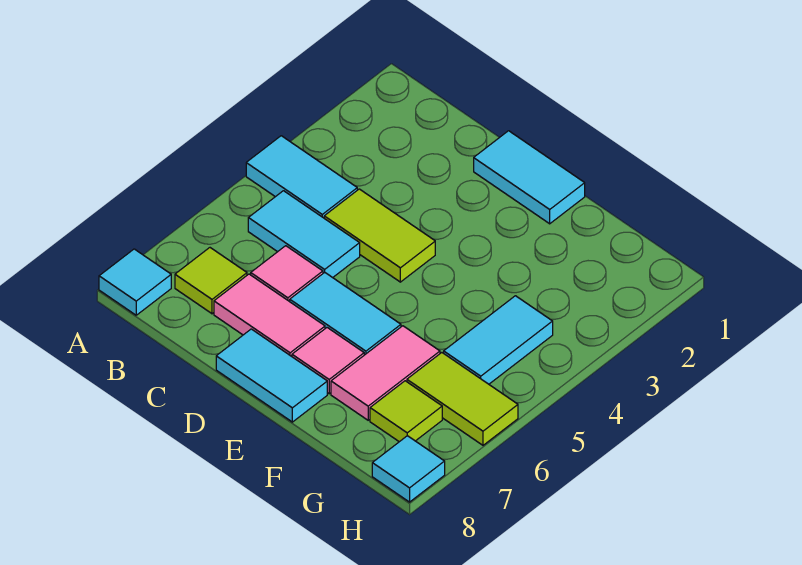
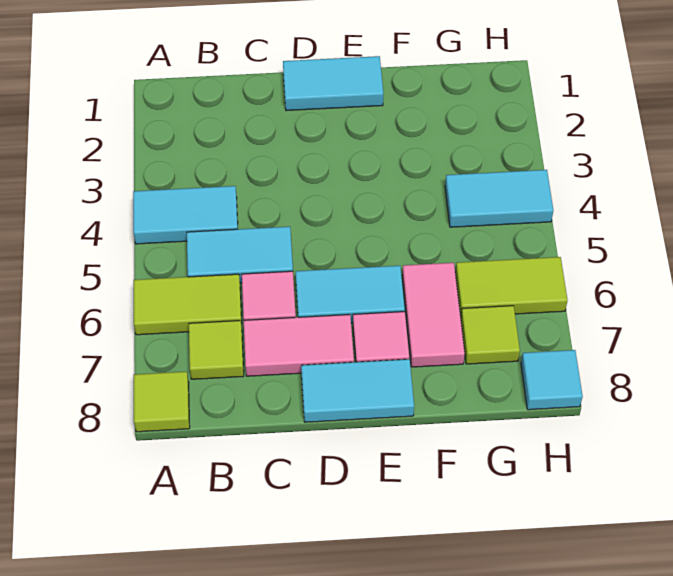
cyan tile A8 level 1 -> lime tile A8 level 1
lime tile C4:D4 level 1 -> lime tile A6:B6 level 1
cyan tile G4:G5 level 1 -> cyan tile G4:H4 level 1

